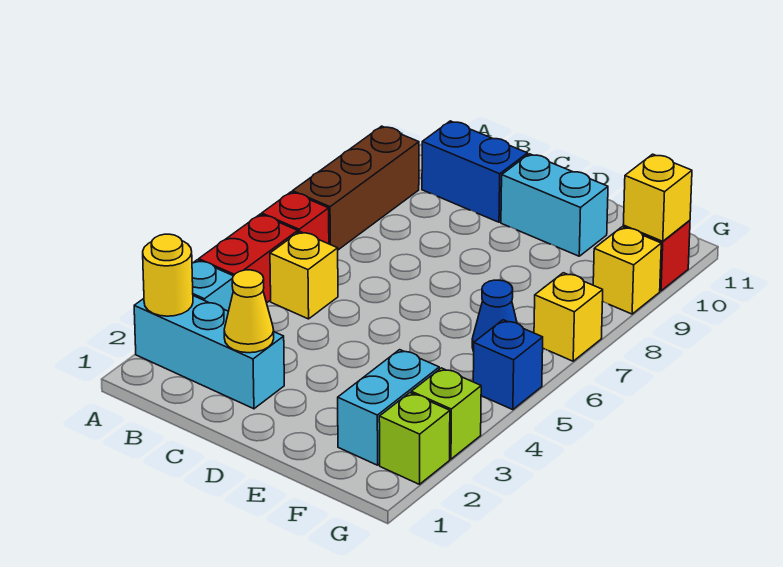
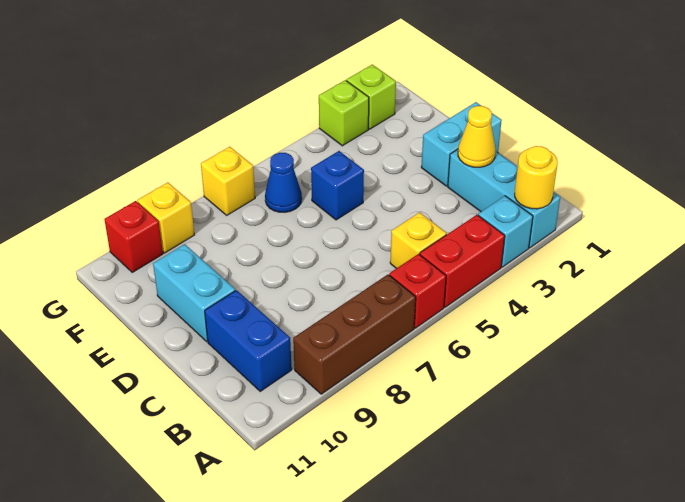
cyan brick F2:F3 level 1 -> cyan brick D1:D2 level 1
blue brick G5 level 1 -> blue brick E5 level 1
yellow brick G10 level 2 -> none

